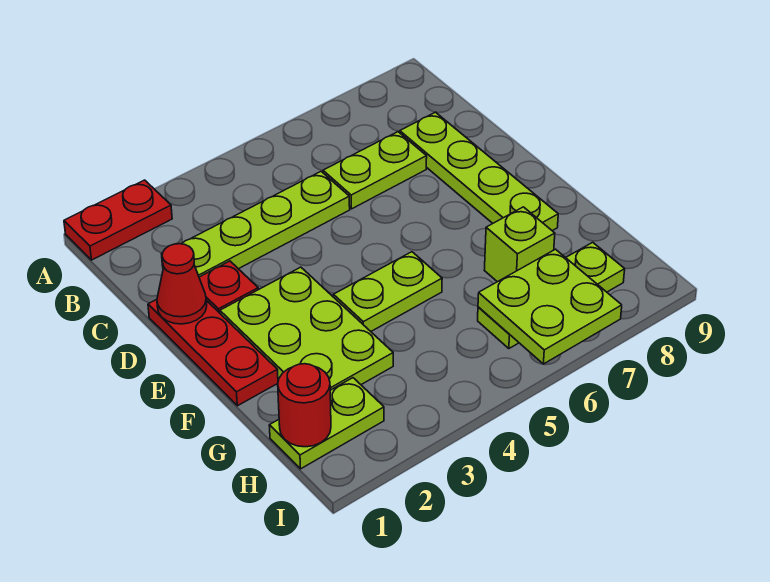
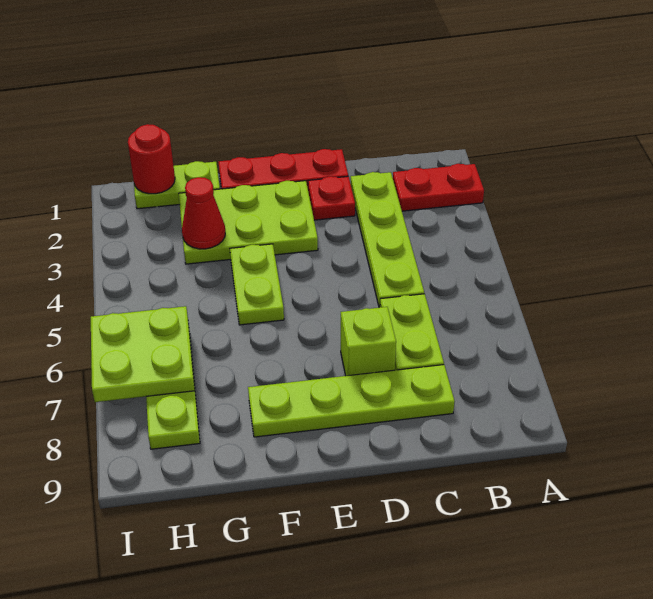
red plate A1:A2 level 1 -> red plate A2:B2 level 1
red cone D1 level 2 -> red cone G3 level 2
lime brick G7 level 1 -> lime brick D7 level 1
lime plate H1:H2 level 1 -> lime plate G1:H1 level 1

